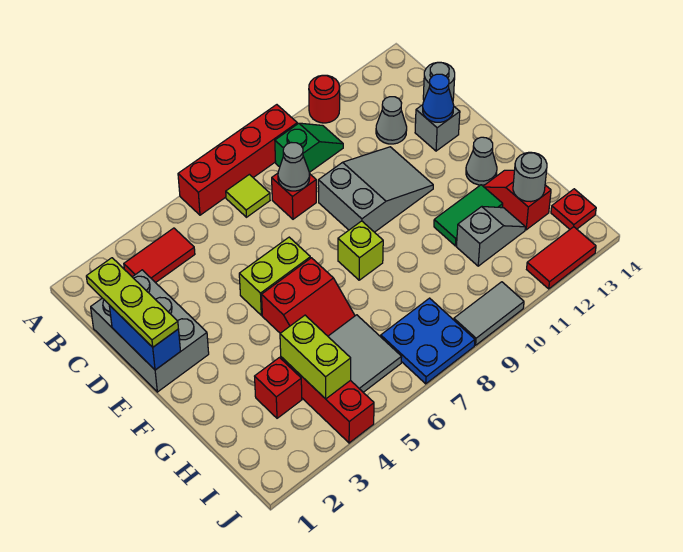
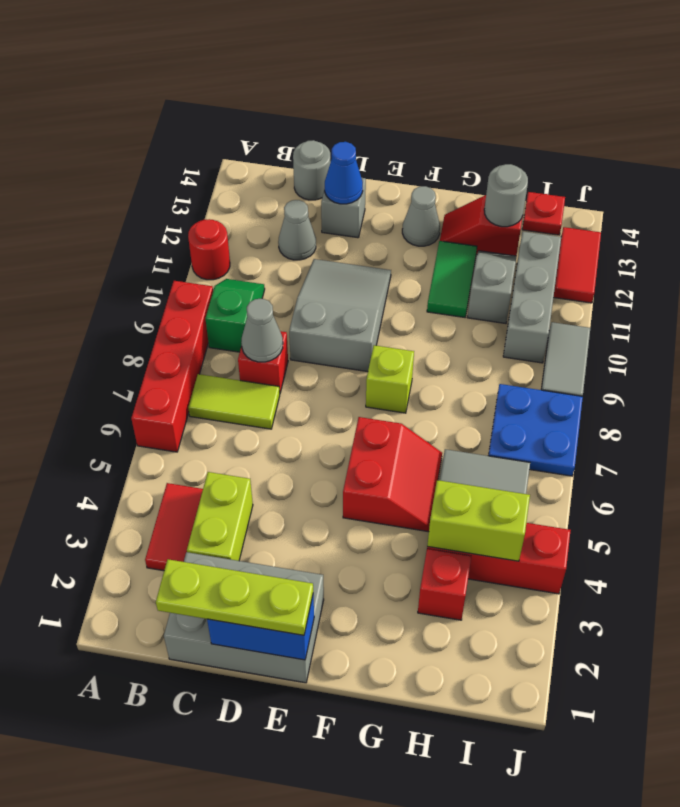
lime tile B7 level 1 -> lime tile B7:C7 level 1
lime brick E5:E6 level 1 -> lime brick C3:C4 level 1
none -> grey brick I10:I12 level 1

